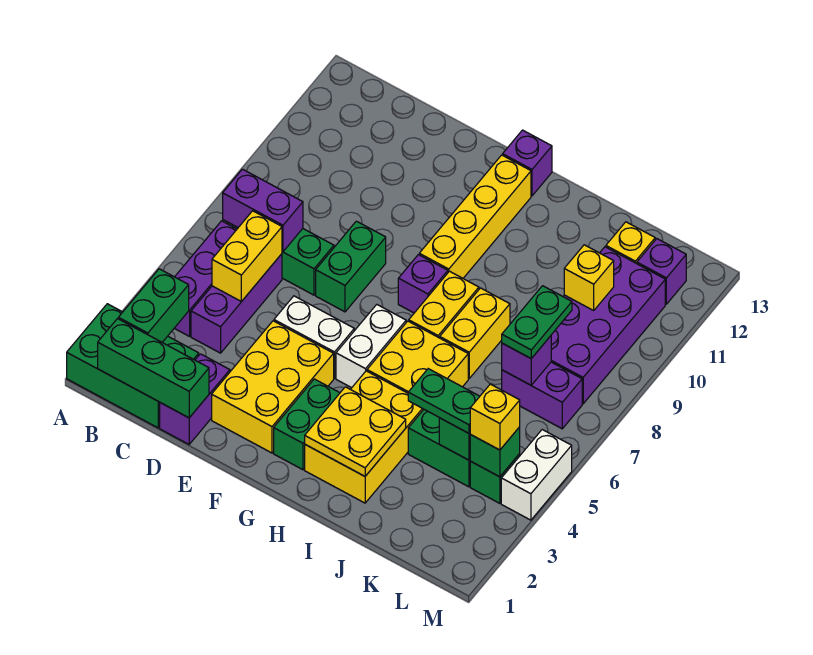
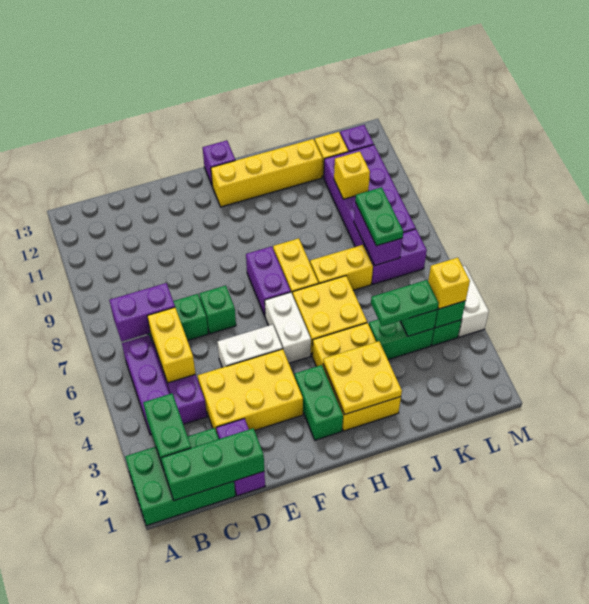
yellow brick E2:F4 level 1 -> yellow brick D3:F4 level 1
green brick E7:E8 level 1 -> green brick E7 level 1
purple brick G8 level 1 -> purple brick G7:G8 level 1
yellow brick G9:G12 level 1 -> yellow brick G12:J12 level 1
yellow brick I7:I8 level 1 -> yellow brick I7:J7 level 1
purple brick K7 level 2 -> purple brick K7:K8 level 2

